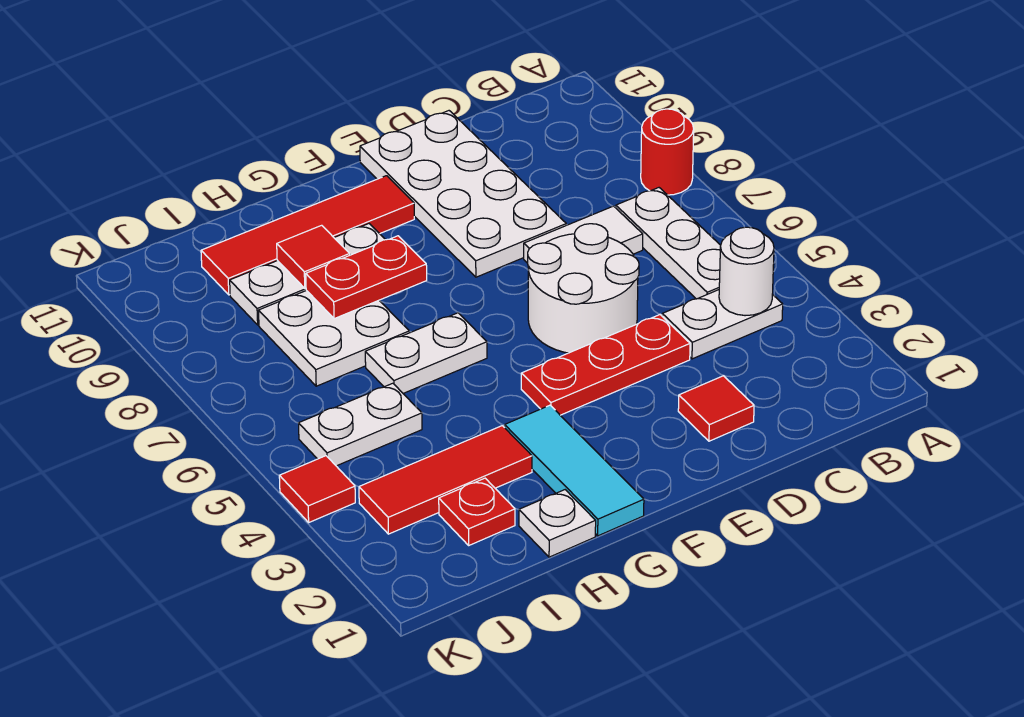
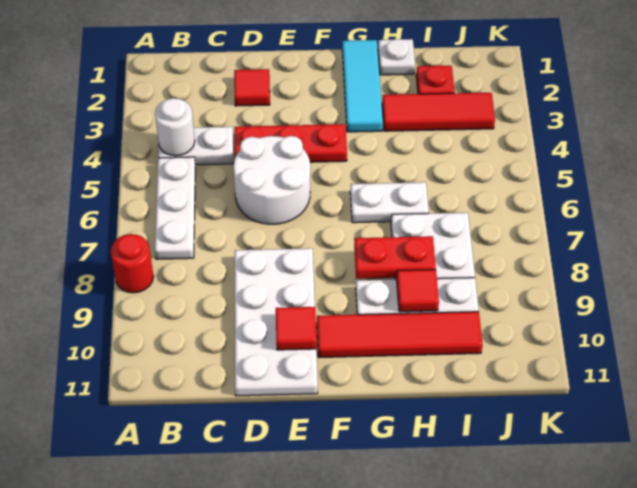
white tile C7:D7 level 1 -> none
white plate I5:J5 level 1 -> none
red tile K4 level 1 -> red tile E10 level 2

